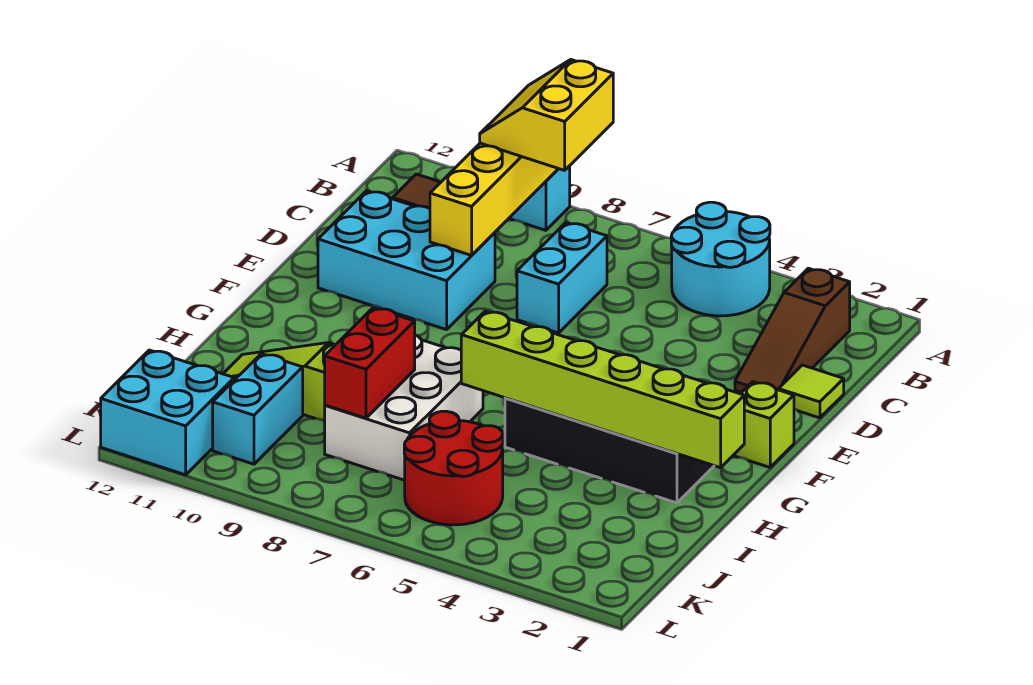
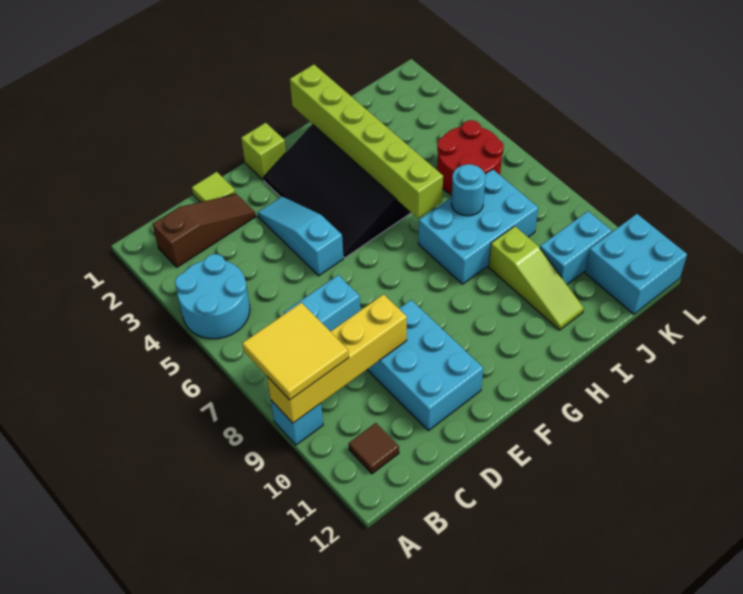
yellow slope A8:B9 level 3 top 8 -> yellow tile A8:B9 level 3
none -> cyan slope E3:E5 level 1 top 5
white brick H7:J8 level 1 -> cyan brick H7:J8 level 1
none -> cyan round brick I7 level 2
red brick I8:J8 level 2 -> none

